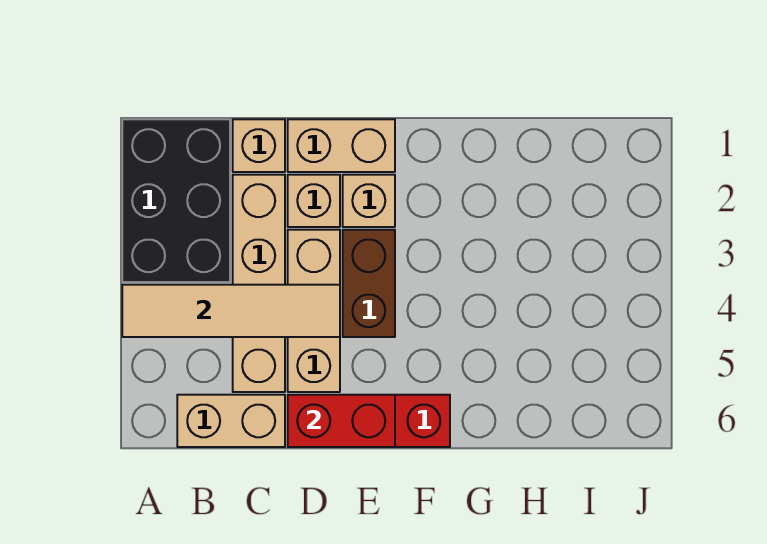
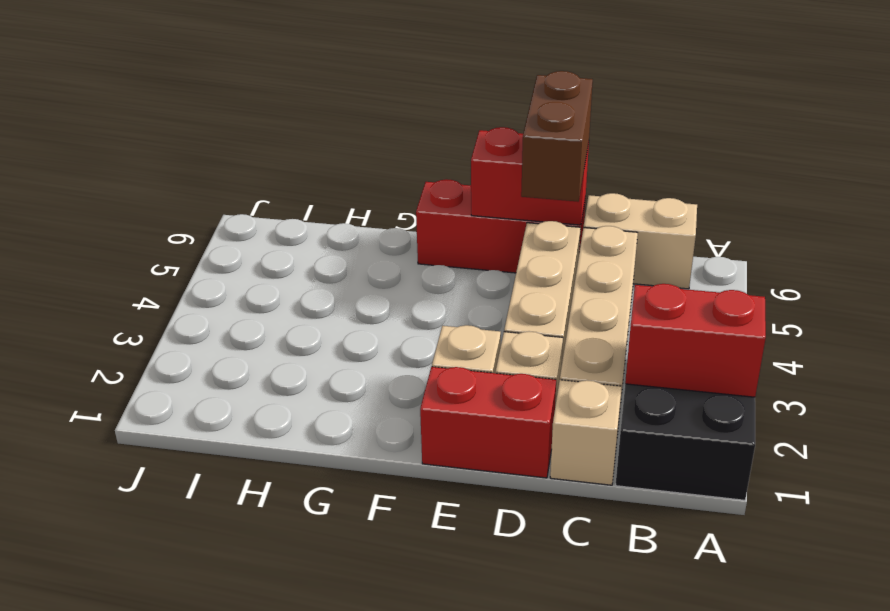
none -> red brick A2:B2 level 2
tan tile A4:D4 level 2 -> none
tan brick D1:E1 level 1 -> red brick D1:E1 level 1
brown brick E3:E4 level 1 -> brown brick D5:D6 level 3

